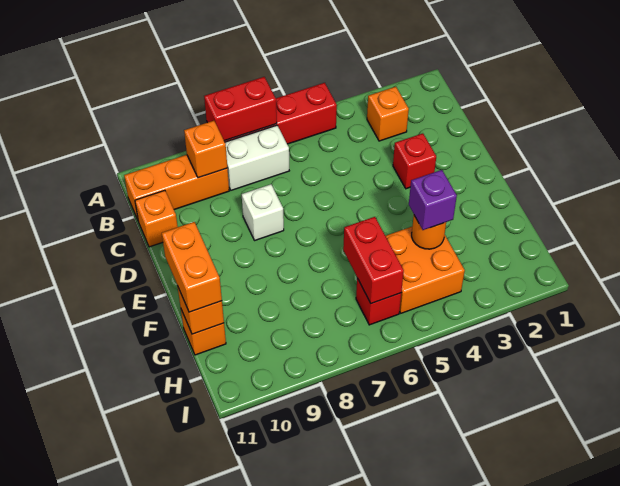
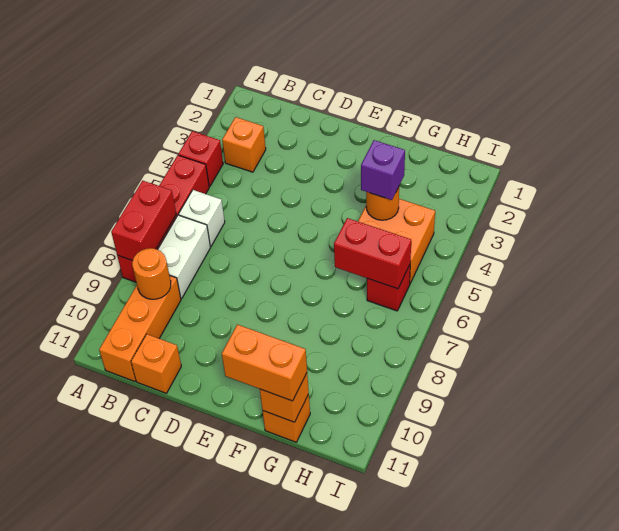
orange brick B9 level 2 -> orange round brick B9 level 2
red brick D3 level 1 -> red brick A4 level 1
white brick D8 level 1 -> white brick B6 level 1

